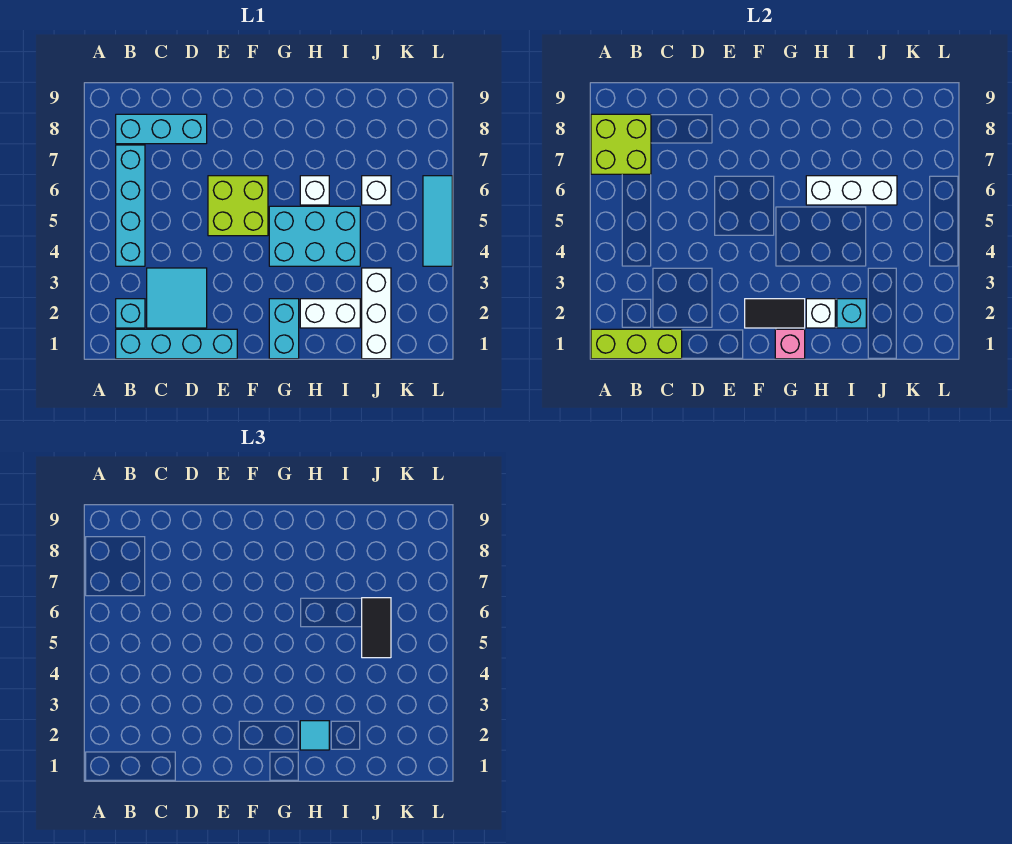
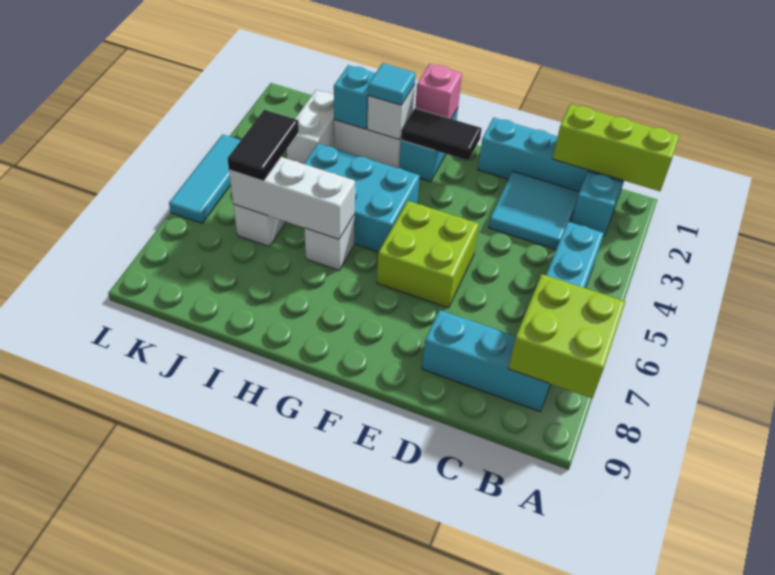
white brick J1:J3 level 1 -> white brick J2:J3 level 1

